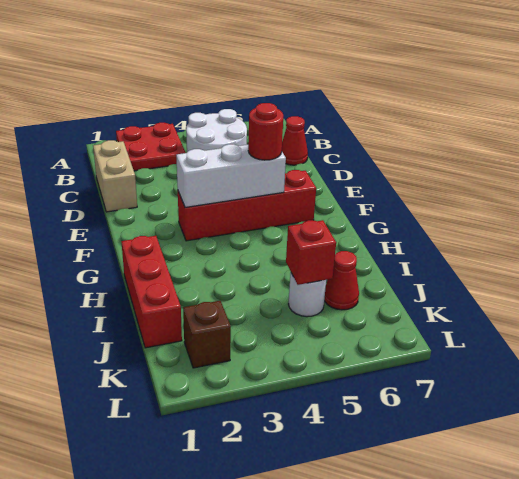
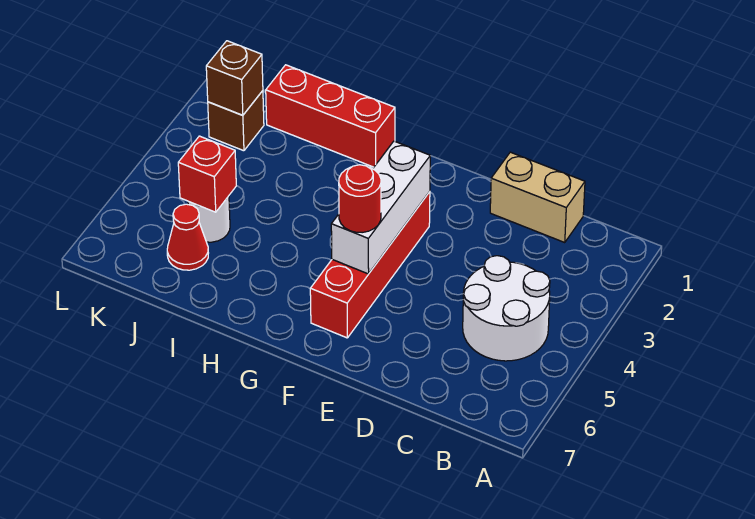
red plate A2:B3 level 1 -> none
red cone C7 level 1 -> none
none -> brown brick K2 level 2

